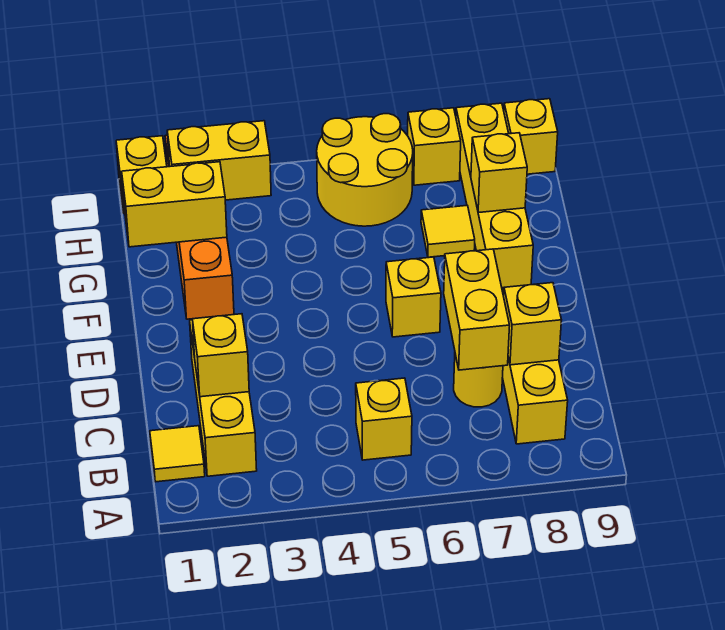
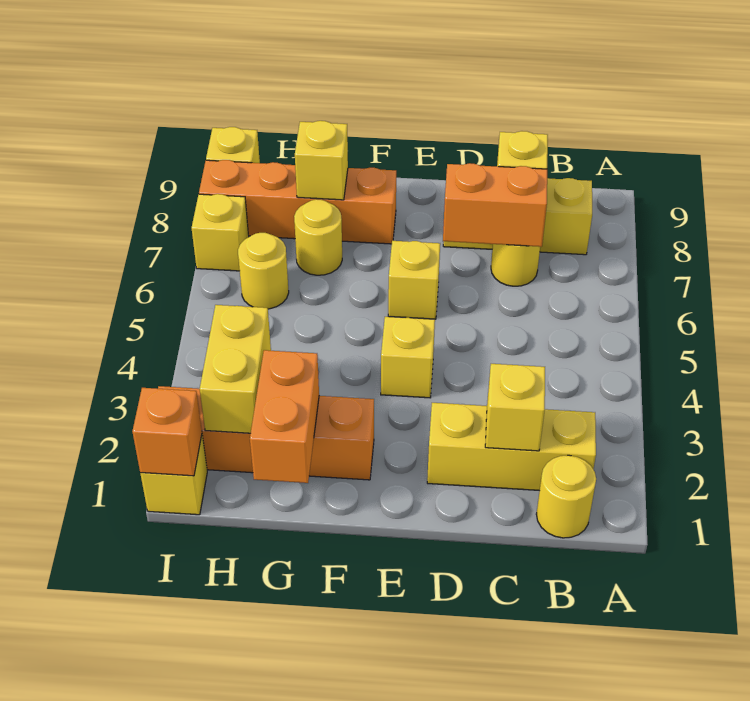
yellow tile B1 level 1 -> yellow round brick B1 level 1
yellow brick B5 level 1 -> yellow brick E4 level 1
yellow brick C7:D7 level 2 -> orange brick C7:D7 level 2
yellow brick F8:I8 level 1 -> orange brick F8:I8 level 1
yellow brick G1:G2 level 2 -> orange brick G1:G2 level 2
yellow tile G7 level 1 -> yellow round brick G7 level 1
yellow round brick H5:I6 level 1 -> yellow round brick H6 level 1
none -> orange brick I1 level 2

